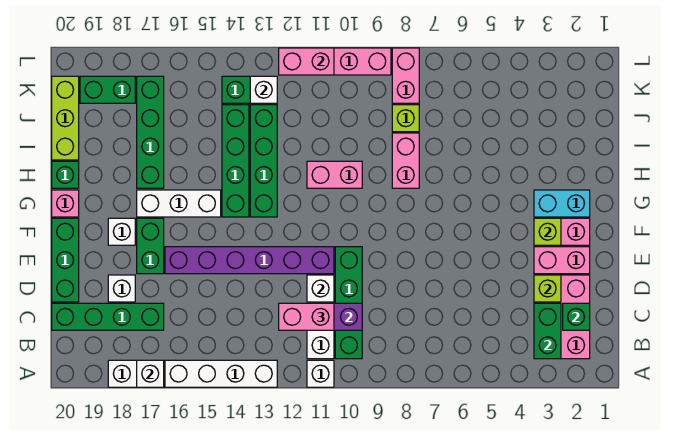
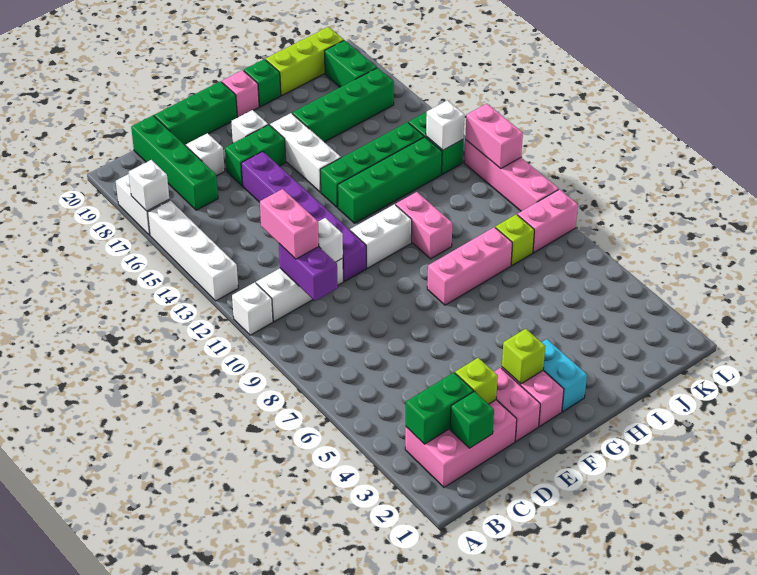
green brick B10:E10 level 1 -> none
none -> white brick F11:G11 level 1
pink brick H8:I8 level 1 -> pink brick G8:I8 level 1

